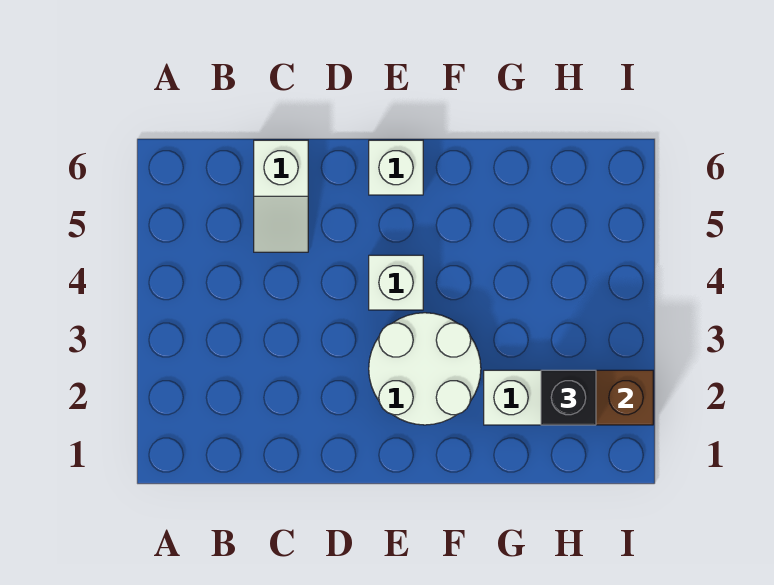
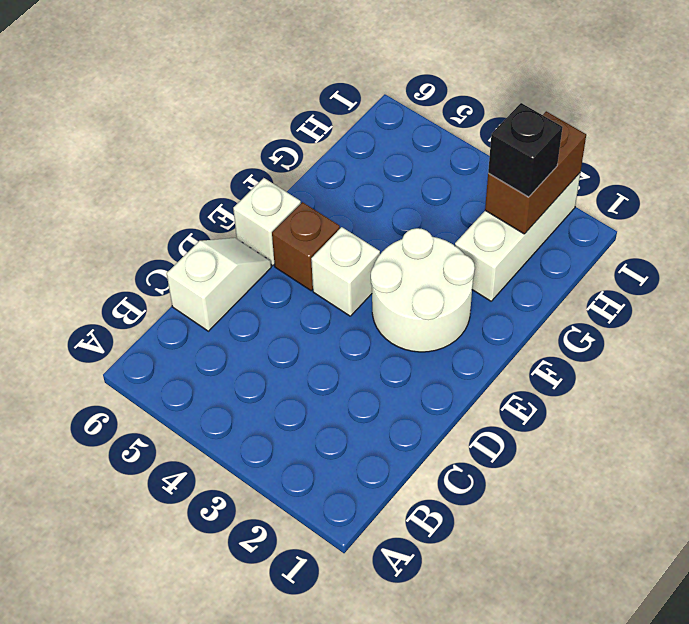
white slope C5:C6 level 1 top 6 -> white slope C6:D6 level 1 top C
none -> brown brick E5 level 1

